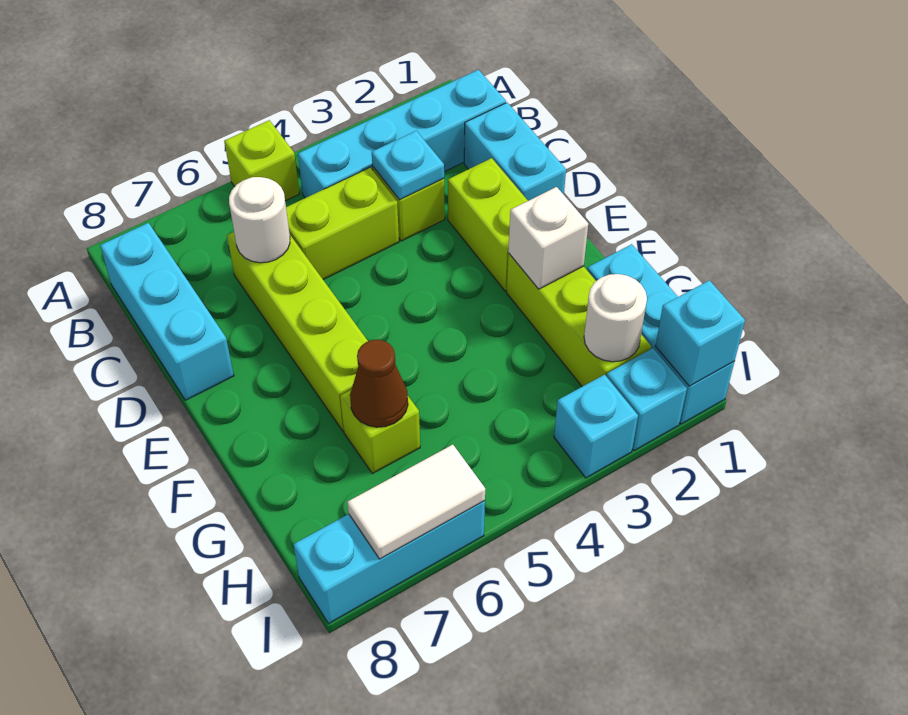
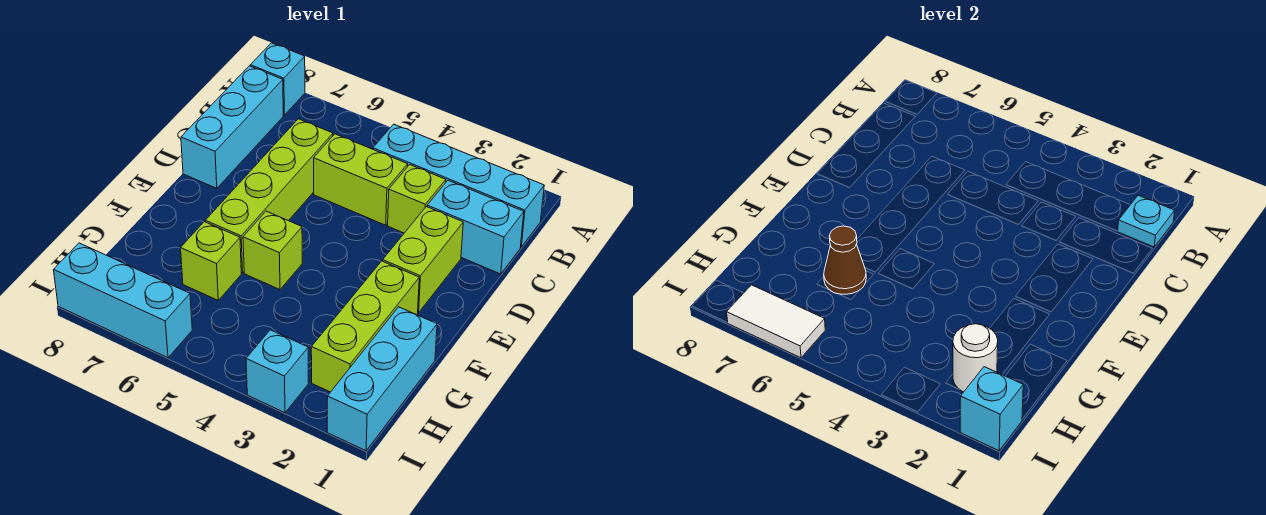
lime brick A5 level 1 -> lime brick F5 level 1
cyan brick C1:D1 level 1 -> cyan brick C1:C2 level 1
cyan plate C3 level 2 -> cyan plate B1 level 2
white round brick C6 level 2 -> none
white brick F2 level 2 -> none
cyan brick I2 level 1 -> cyan brick A8 level 1

